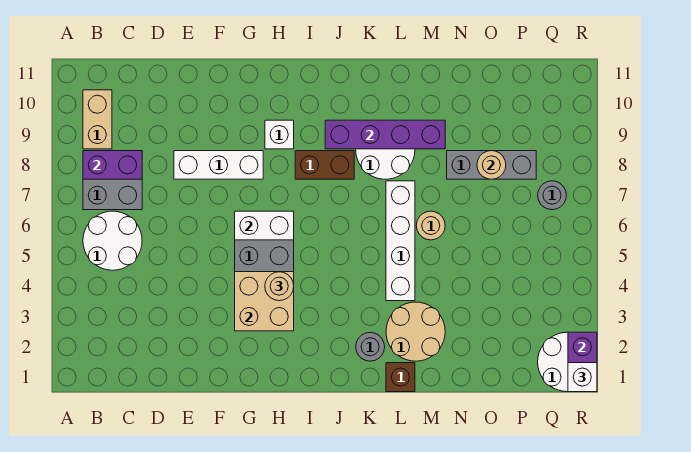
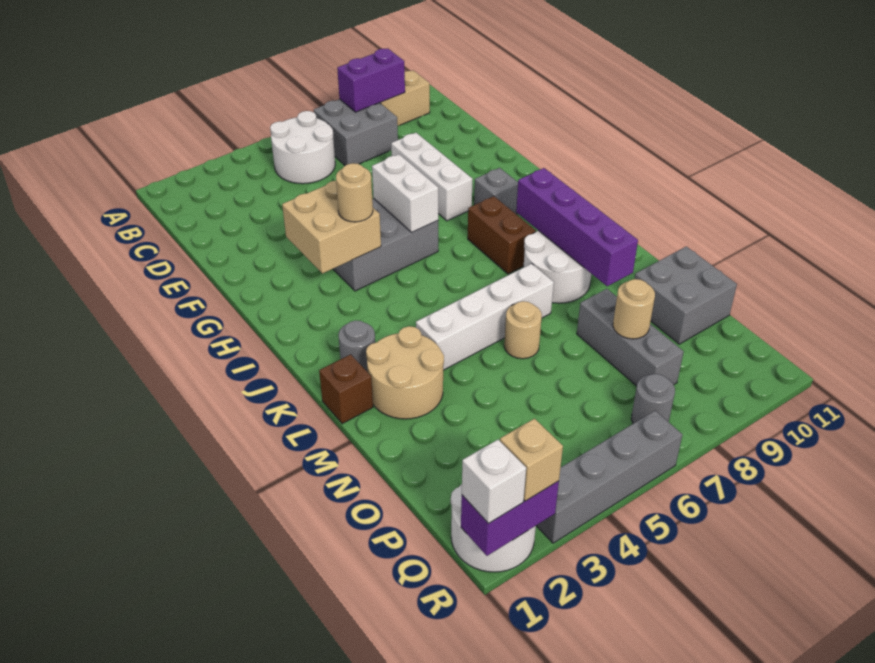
purple brick B8:C8 level 2 -> purple brick B8:B9 level 2
white brick H9 level 1 -> grey brick H9 level 1
none -> grey brick N10:O11 level 1
none -> tan brick R2 level 3
none -> grey brick R3:R6 level 1

